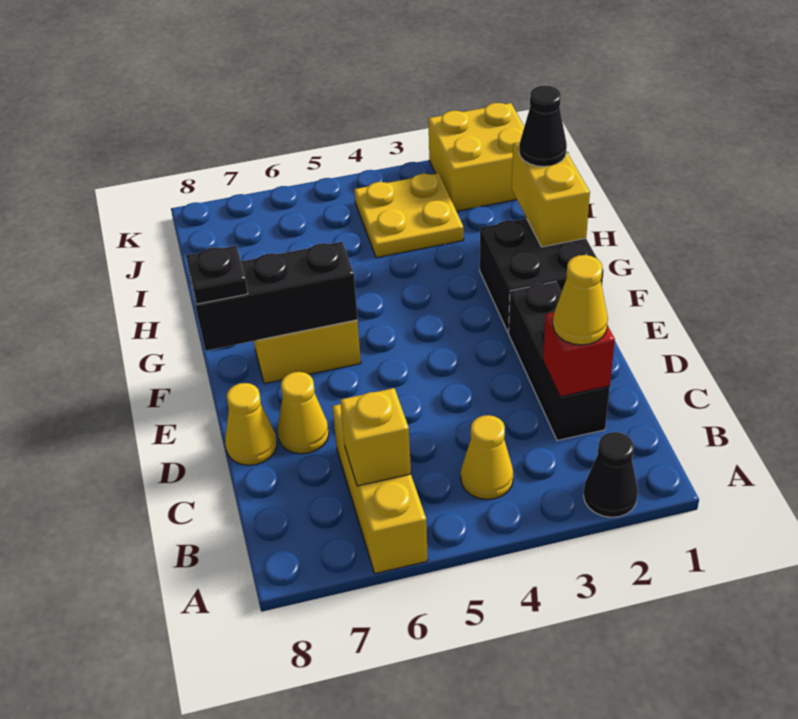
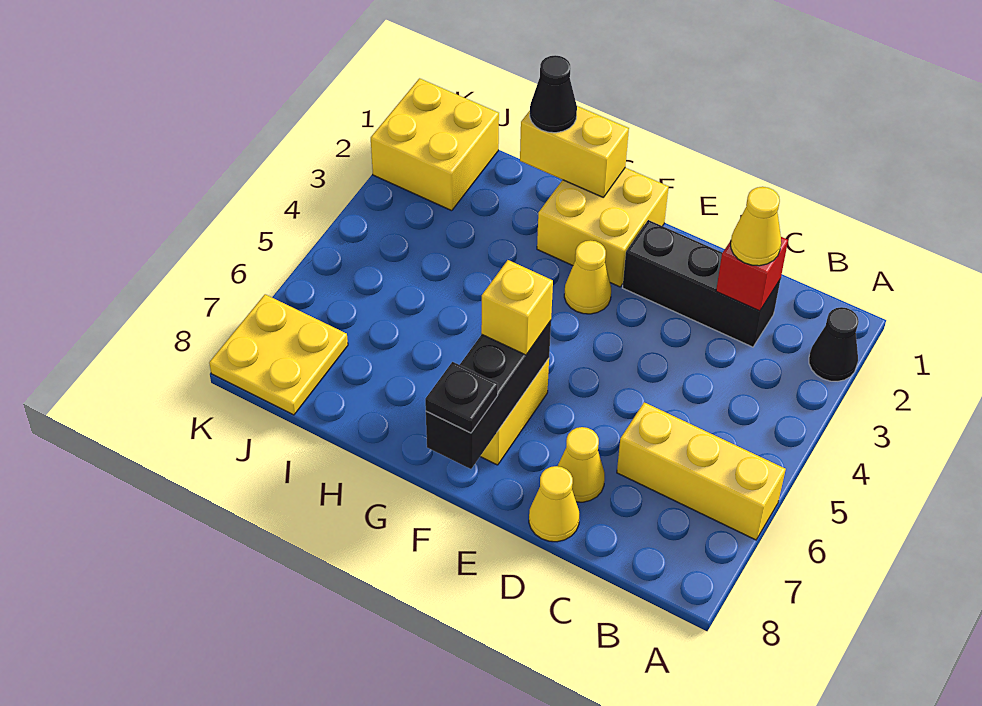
yellow cone B4 level 1 -> yellow cone F3 level 1
yellow brick B6 level 2 -> yellow brick F6 level 3
black brick F1:G2 level 1 -> yellow brick F1:G2 level 1
yellow plate I3:J4 level 1 -> yellow plate J7:K8 level 1

